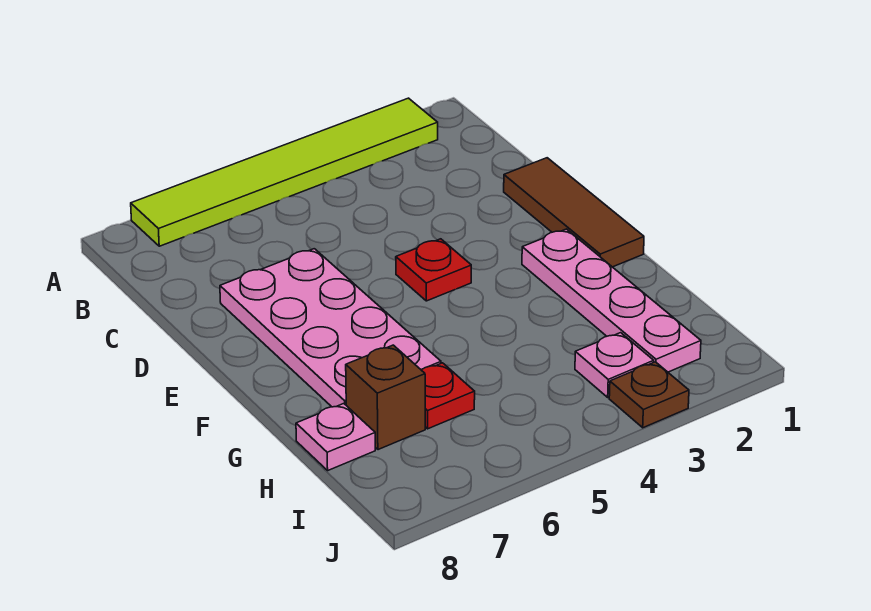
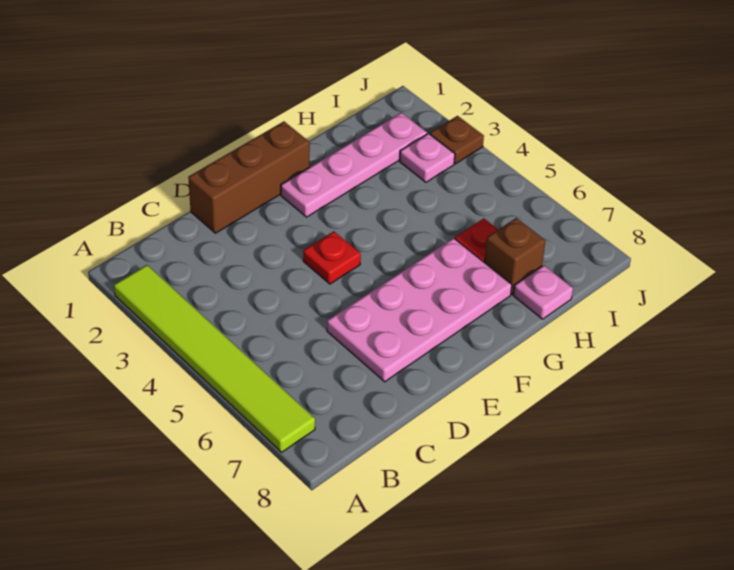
brown tile D1:F1 level 1 -> brown brick D1:F1 level 1

